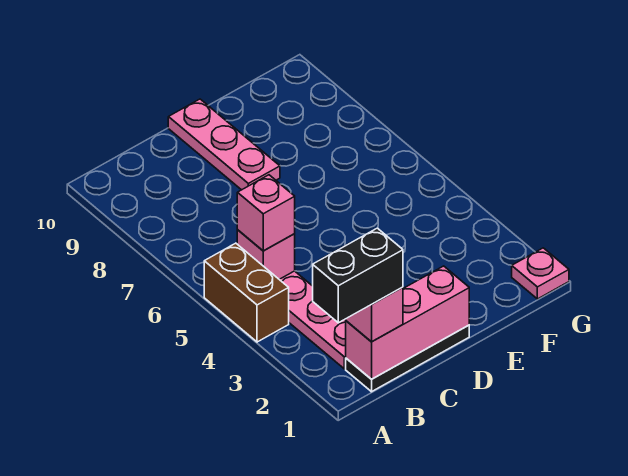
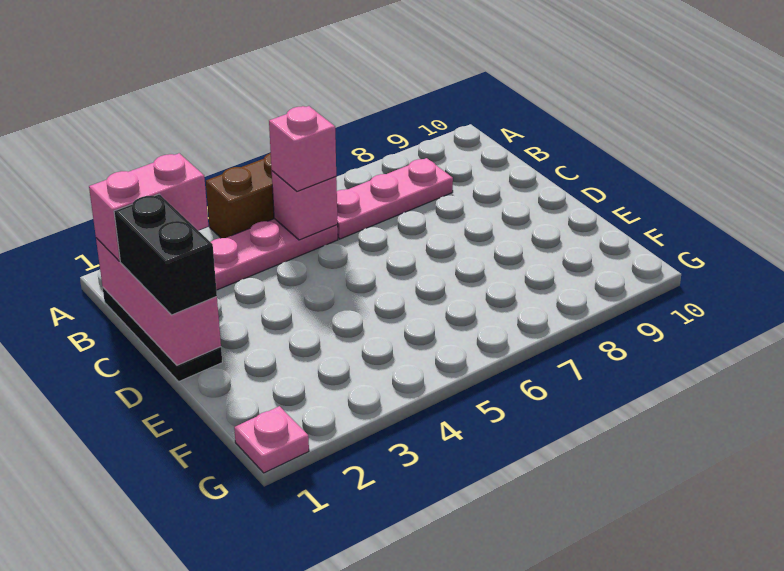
black brick A1:B1 level 4 -> black brick C1:D1 level 3
pink plate D8:D10 level 1 -> pink plate B6:B8 level 1

